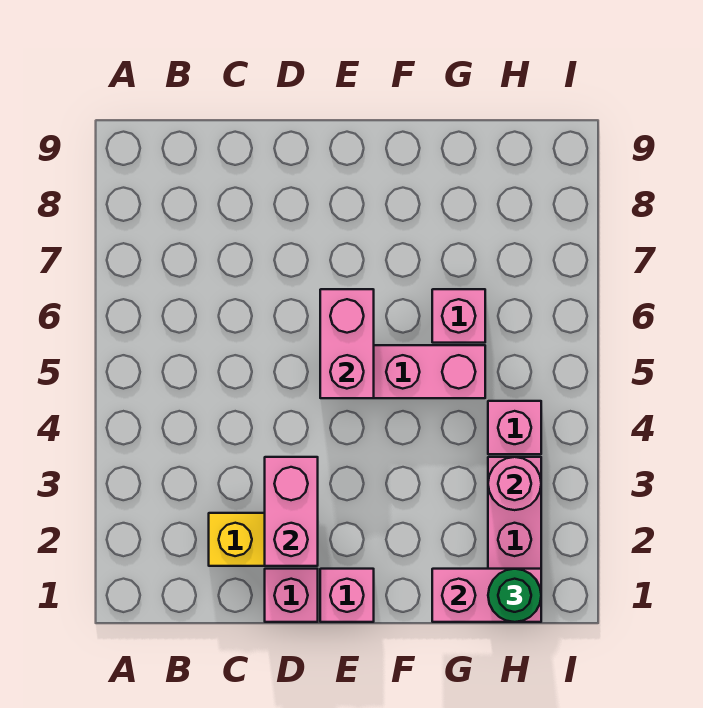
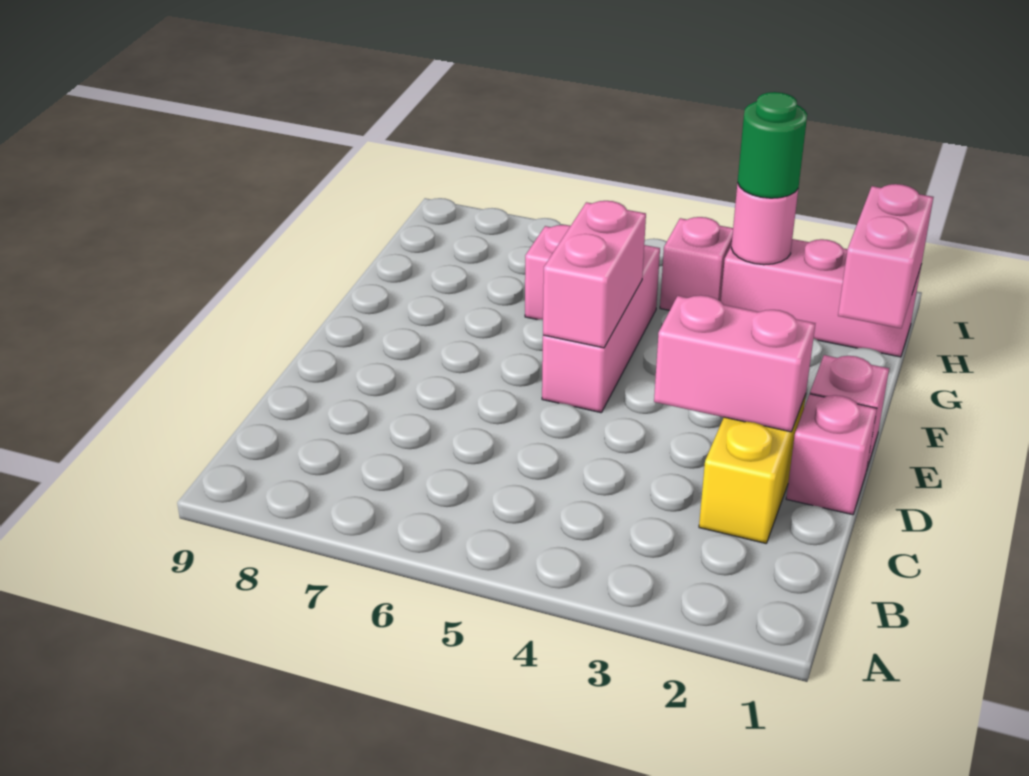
pink brick E5:E6 level 2 -> pink brick E5:F5 level 2
green round brick H1 level 3 -> green round brick H3 level 3

